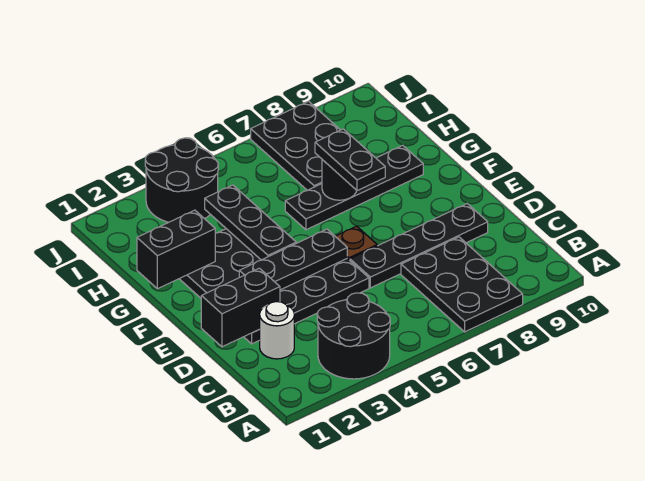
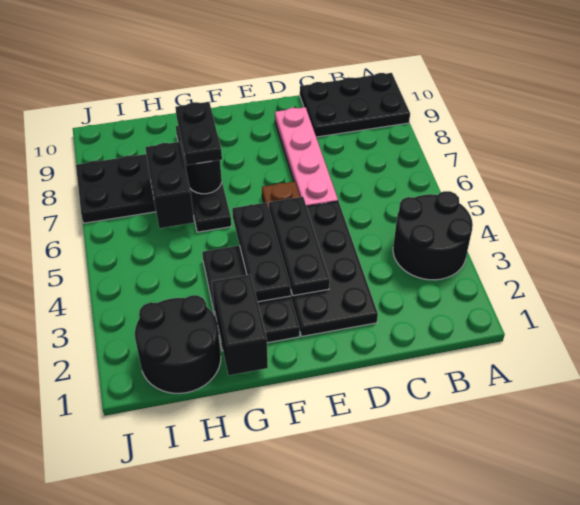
black plate A7:C8 level 1 -> black plate A9:C10 level 1
white round brick C2 level 1 -> none
black brick D1:D2 level 2 -> black brick H6:H7 level 2
black plate D6:D9 level 1 -> pink plate D6:D9 level 1
black plate F4:H4 level 2 -> black plate F3:F5 level 2
black plate F7:G7 level 3 -> black plate G7:G8 level 3
black round brick I3:J4 level 1 -> black round brick H1:I2 level 1

